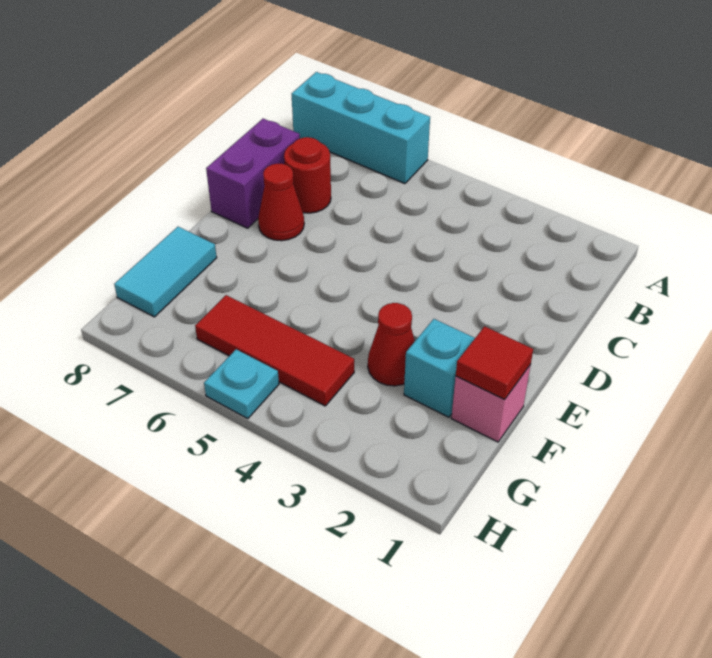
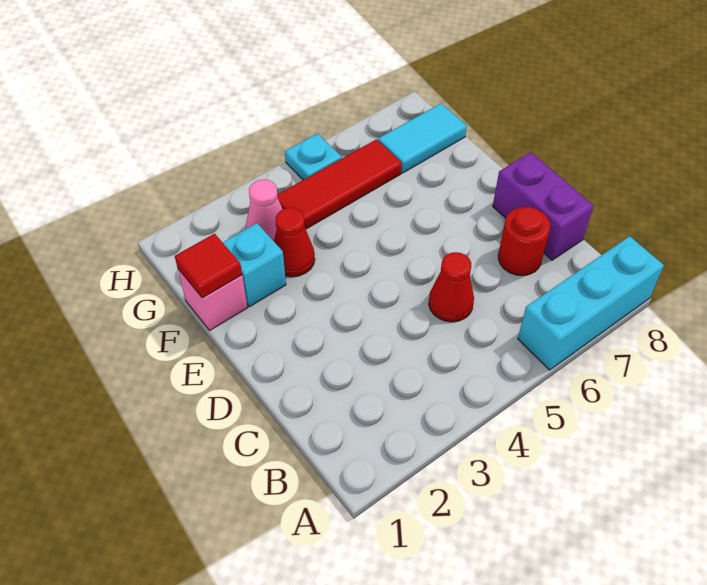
red cone D7 level 1 -> red cone C5 level 1
cyan tile F8:G8 level 1 -> cyan tile G7:G8 level 1
none -> pink cone G3 level 1

